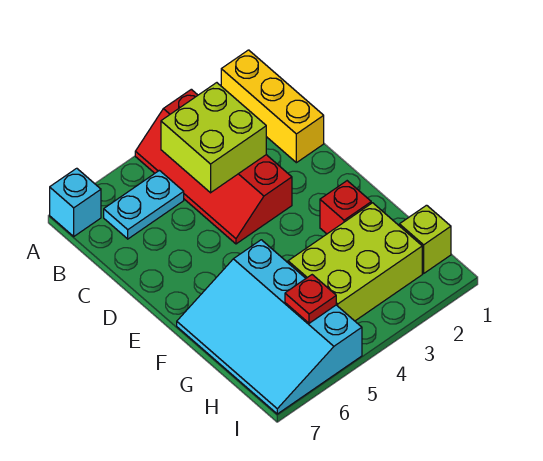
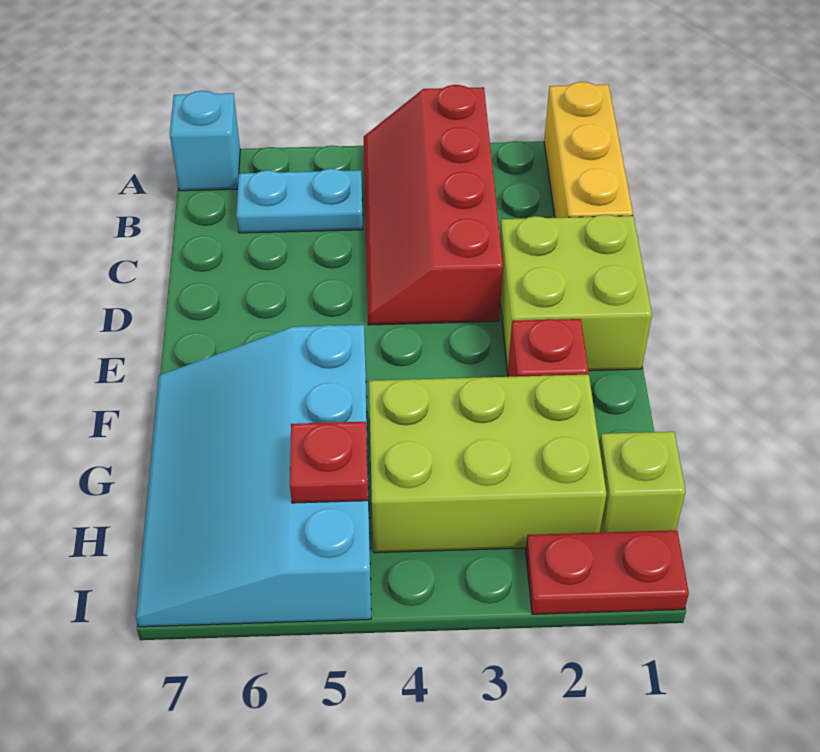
lime brick B3:C4 level 2 -> lime brick D1:E2 level 1
none -> red plate I1:I2 level 1

